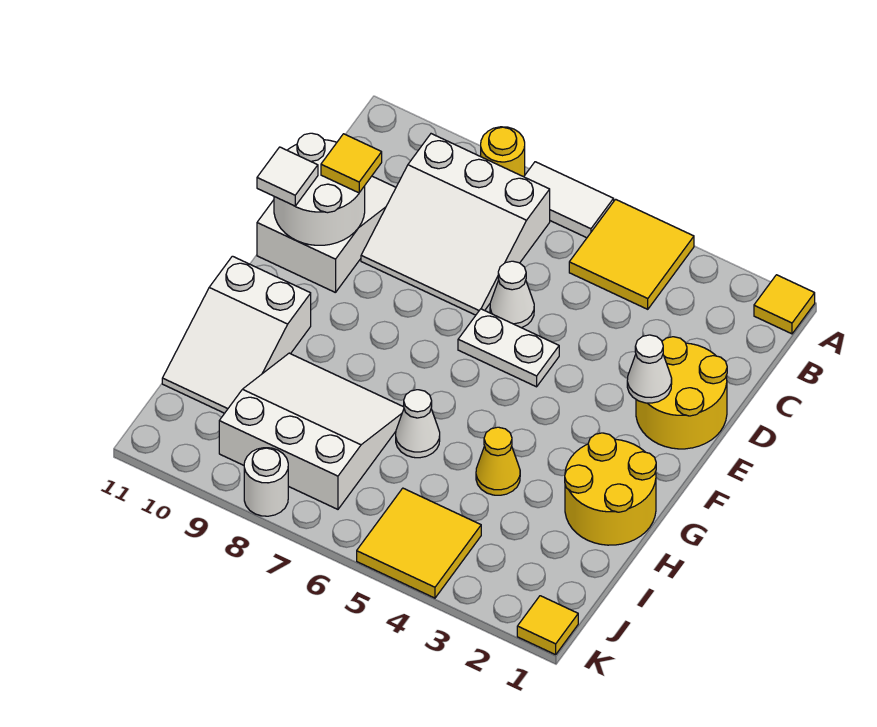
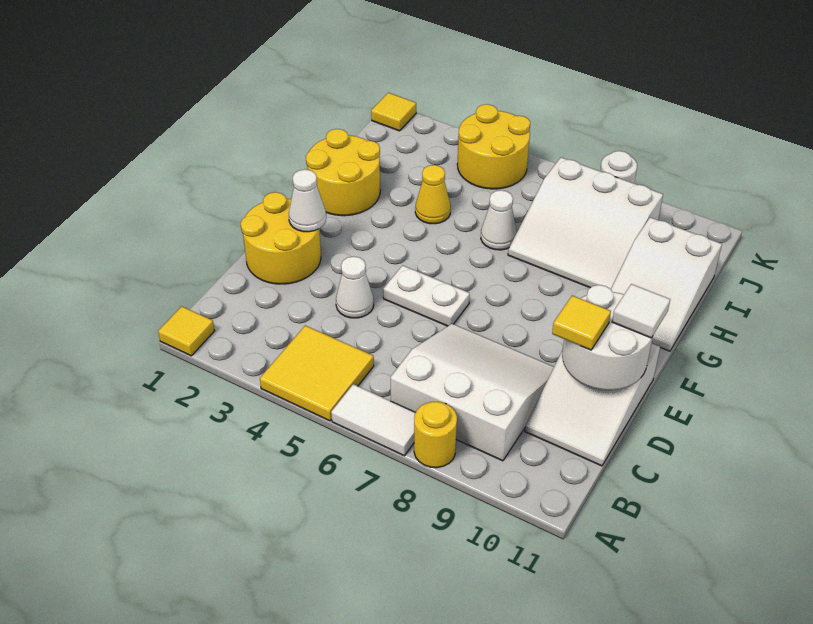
white cone D6 level 1 -> white cone D4 level 1
white slope G10:I11 level 1 top G -> white slope G10:I11 level 1 top I
yellow tile J4:K5 level 1 -> yellow round brick J4:K5 level 1

